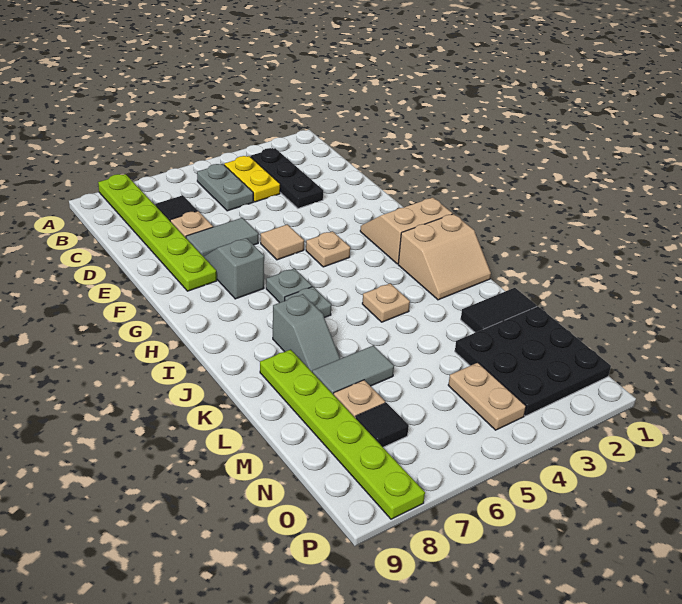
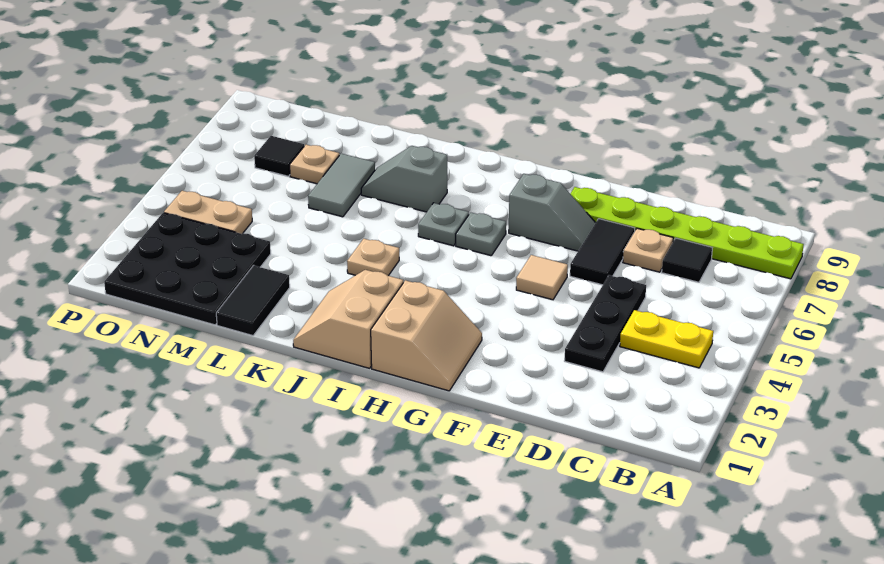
black plate B3:D3 level 1 -> black plate D3:D5 level 1
grey plate B5:C5 level 1 -> none
grey tile E6:E7 level 1 -> black tile E6:E7 level 1
tan plate G4 level 1 -> none
lime plate K8:P8 level 1 -> none

